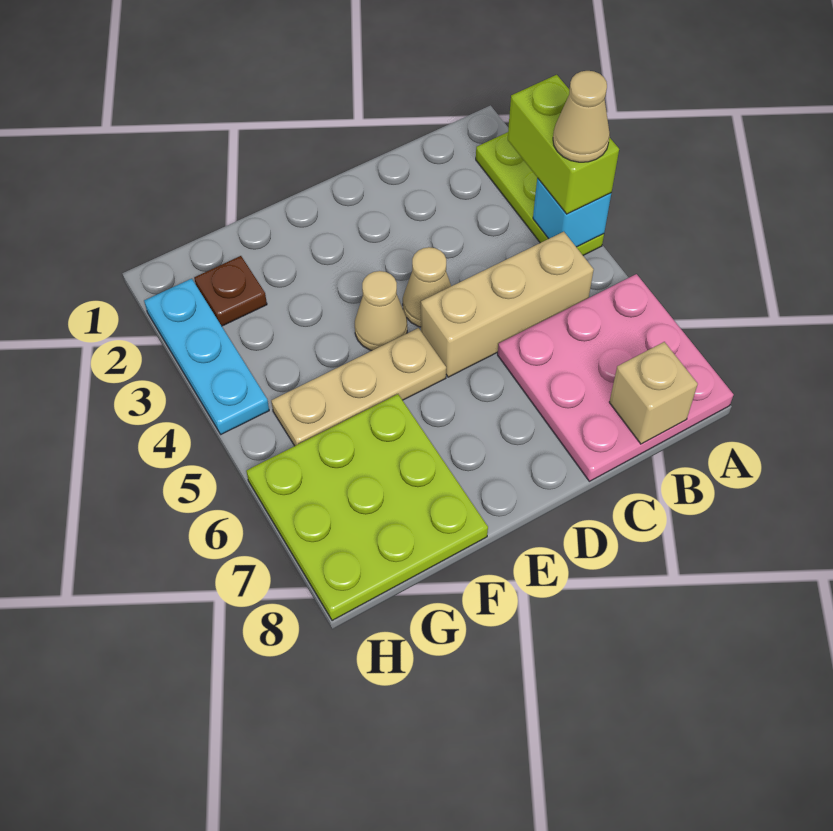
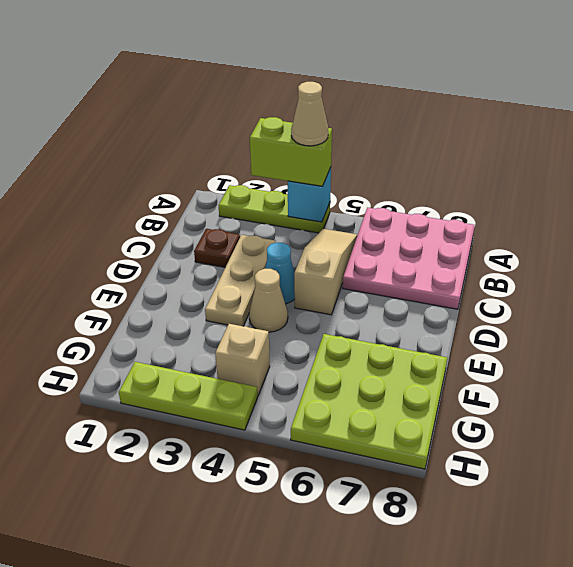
tan brick B5:D5 level 1 -> tan slope B5:D5 level 1 top D
tan brick B8 level 2 -> tan brick G4 level 1
tan cone D4 level 1 -> cyan cone D4 level 1
tan plate E5:G5 level 1 -> tan plate C3:E3 level 1
brown plate G2 level 1 -> brown plate C2 level 1
cyan plate H2:H4 level 1 -> lime plate H2:H4 level 1

